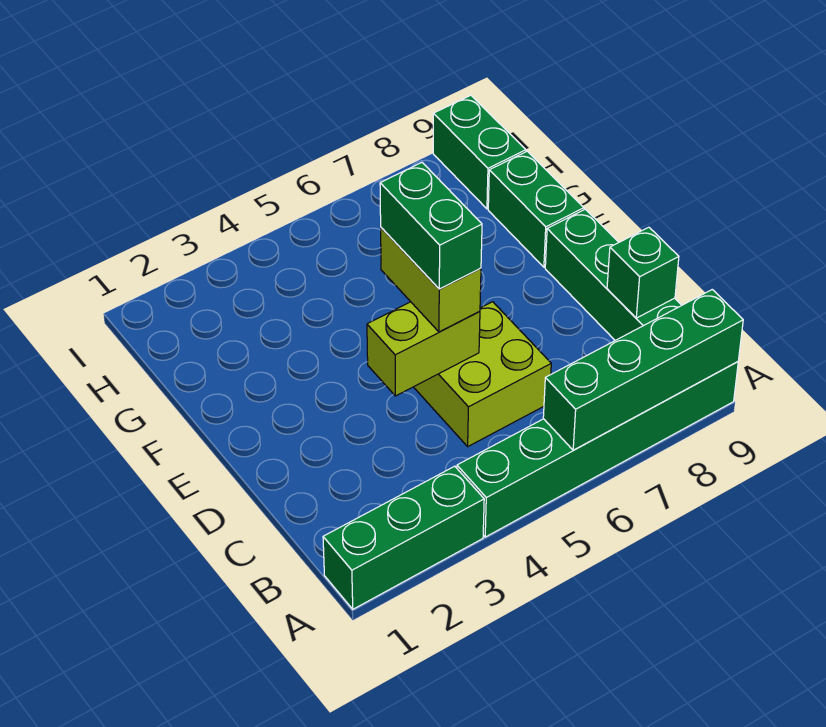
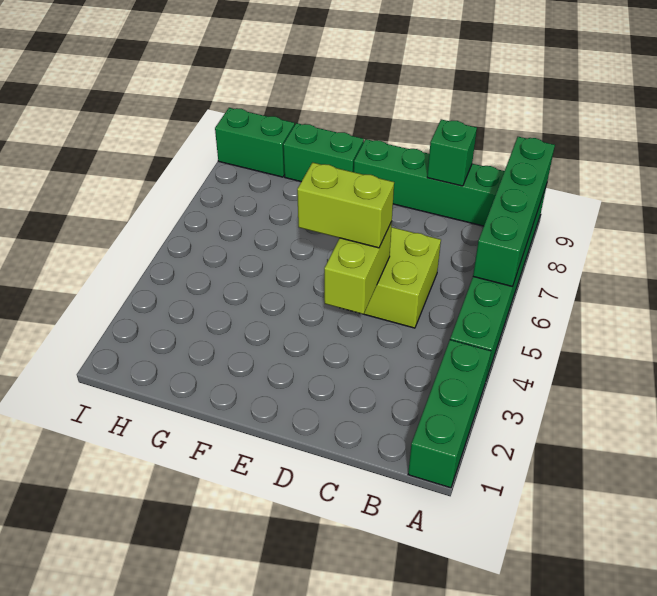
green brick D5:E5 level 4 -> none

